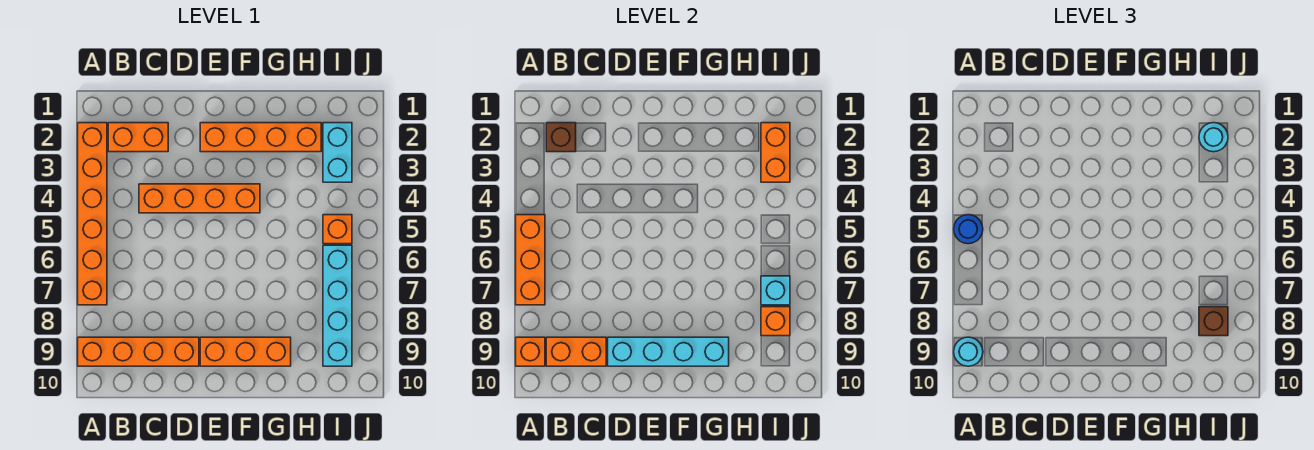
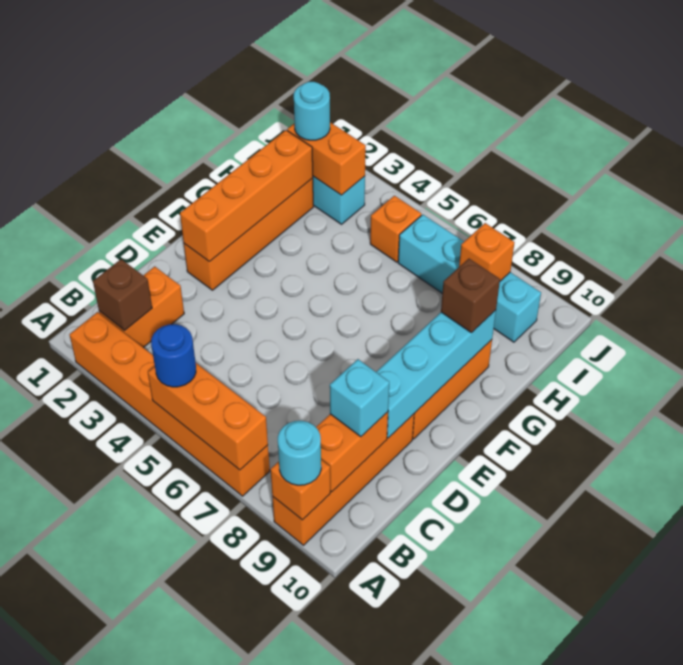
orange brick C4:F4 level 1 -> orange brick E2:H2 level 2
cyan brick I7 level 2 -> cyan brick C9 level 3
brown brick I8 level 3 -> brown brick G9 level 3

